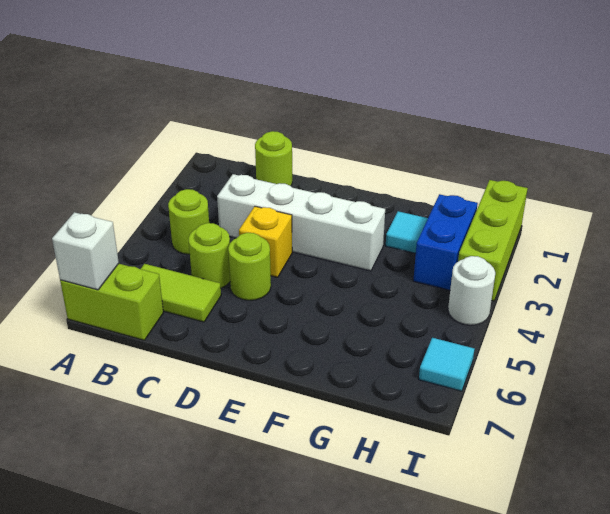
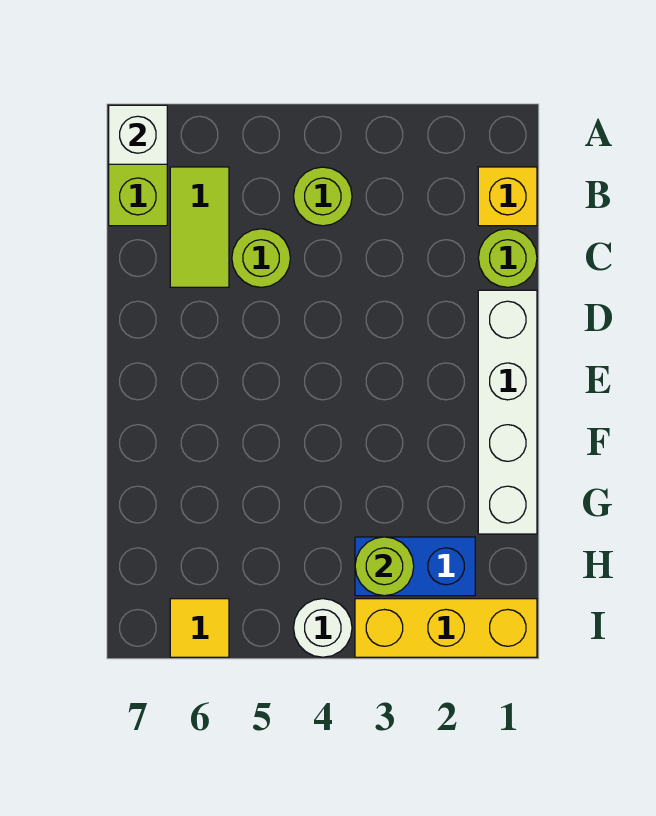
white brick C3:F3 level 1 -> white brick D1:G1 level 1
yellow brick D4 level 1 -> yellow brick B1 level 1
lime round brick D5 level 1 -> lime round brick H3 level 2
cyan tile G2 level 1 -> none
lime brick I1:I3 level 1 -> yellow brick I1:I3 level 1
cyan tile I6 level 1 -> yellow tile I6 level 1

